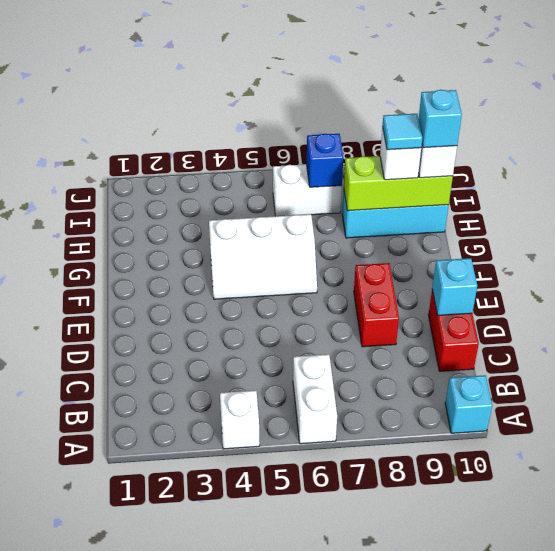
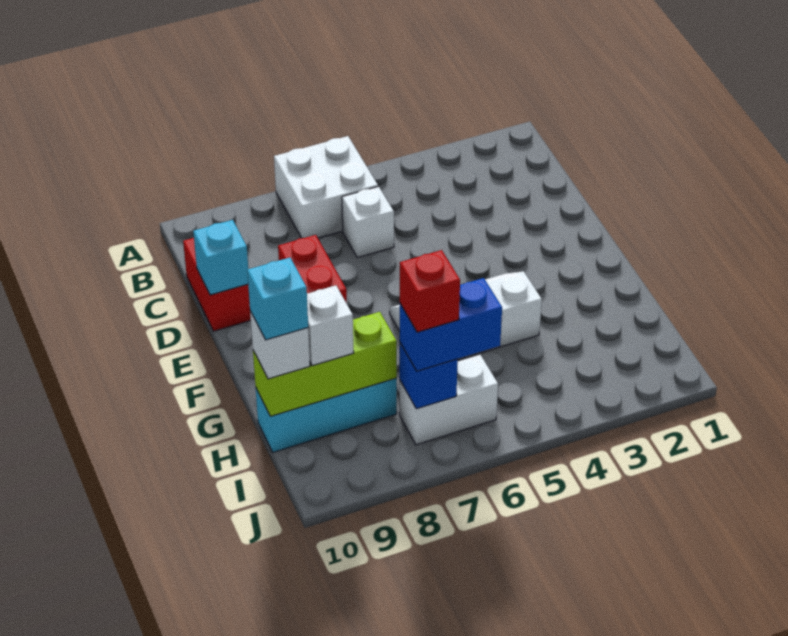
white brick A4 level 1 -> white brick C6 level 1
white brick A6:B6 level 1 -> white brick A6:B7 level 1
cyan brick A10 level 1 -> none
cyan tile H9 level 4 -> none
none -> blue brick I6:I7 level 3
none -> red brick I7 level 4

